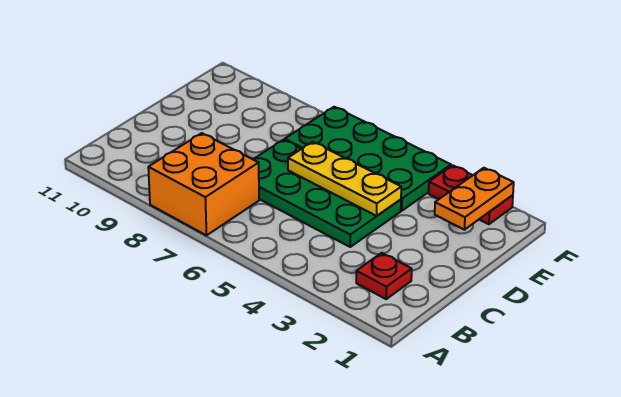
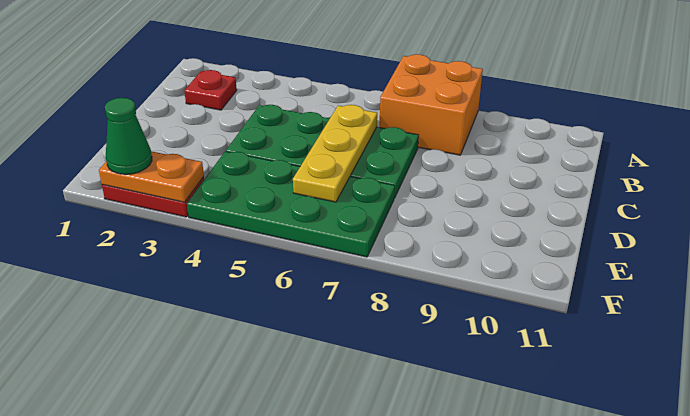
yellow plate D4:D6 level 2 -> yellow plate C6:E6 level 2
orange plate E2:F2 level 2 -> orange plate F2:F3 level 2
none -> green cone F2 level 3

